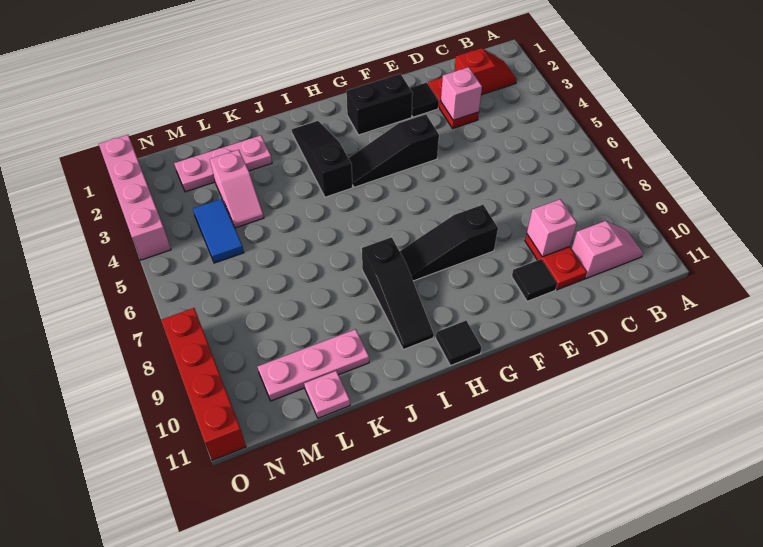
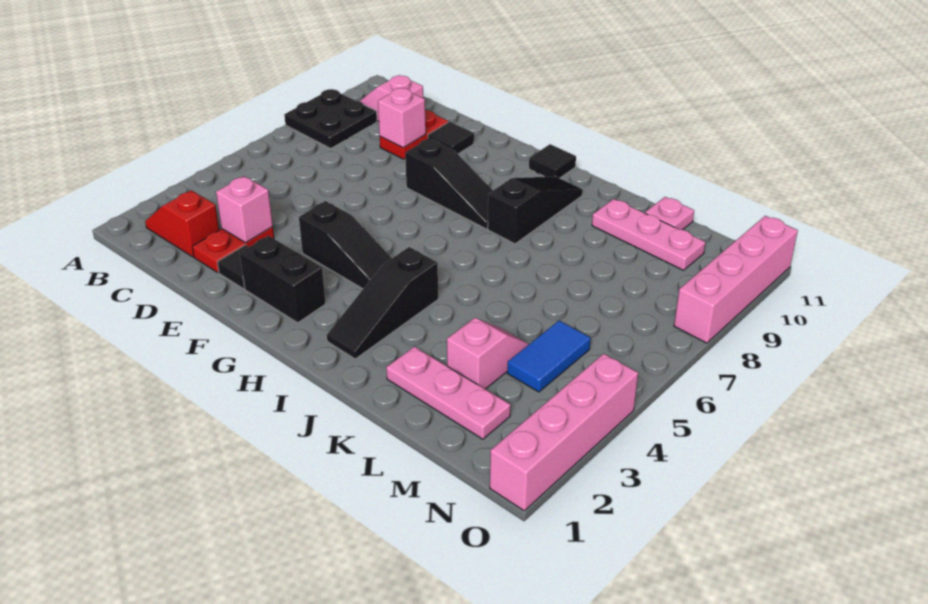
none -> black plate A8:B9 level 1
red brick O8:O11 level 1 -> pink brick O8:O11 level 1

